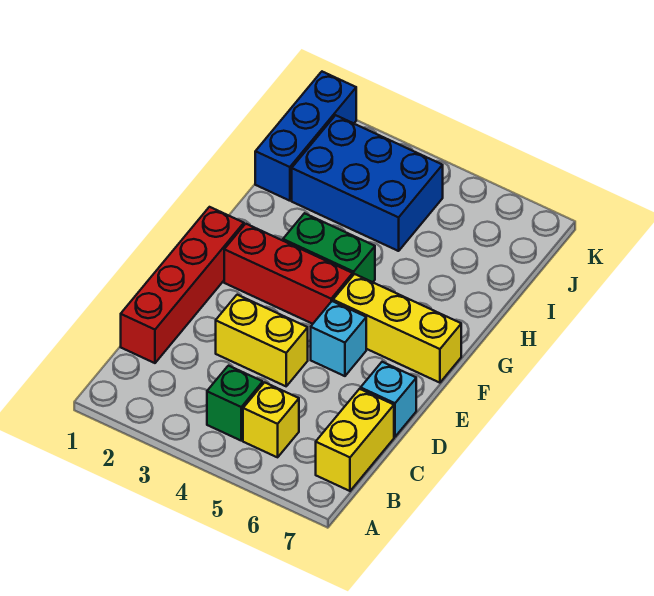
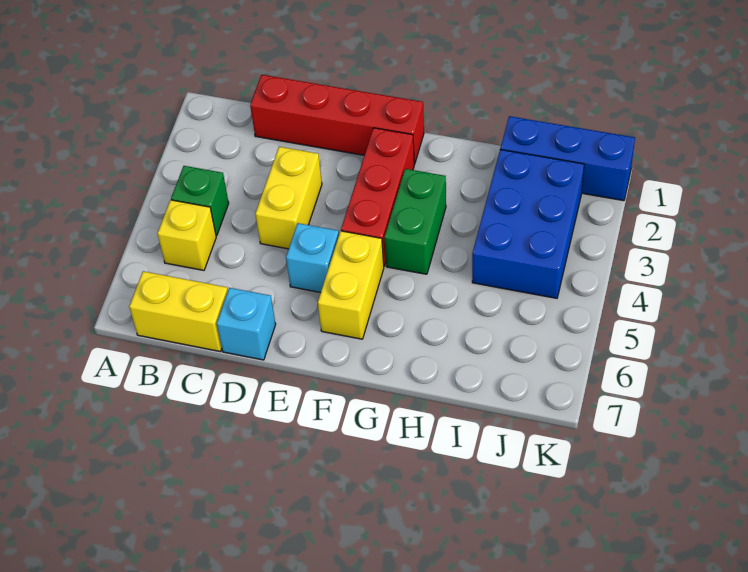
yellow brick F5:F7 level 1 -> yellow brick F5:F6 level 1

